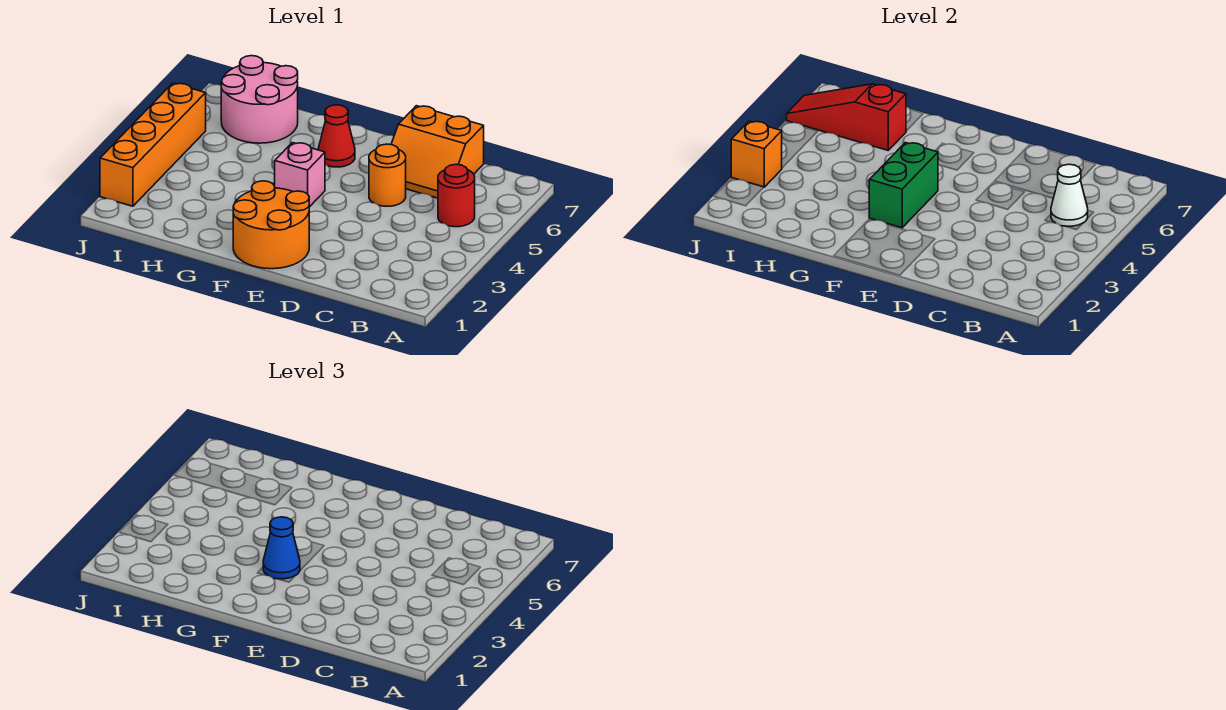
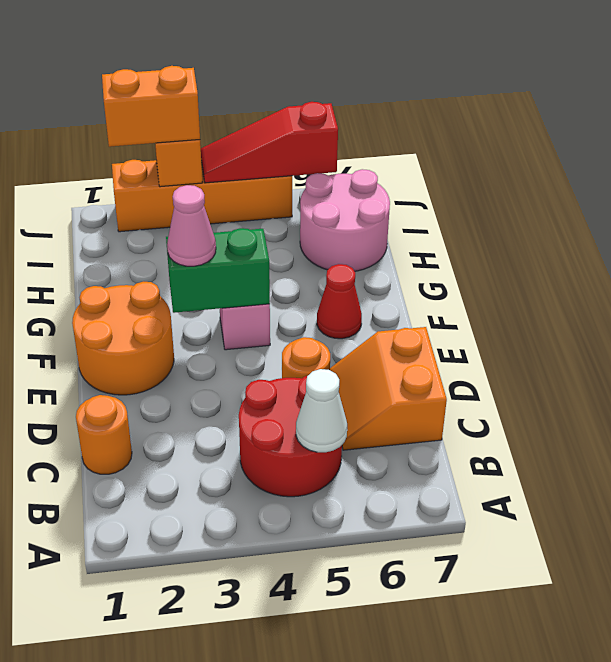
red round brick B5 level 1 -> red round brick B4:C5 level 1
none -> orange round brick C1 level 1
blue cone F3 level 3 -> pink cone F3 level 3
red slope H6:J6 level 2 top H -> red slope J4:J6 level 2 top 6
none -> orange brick J2:J3 level 3

